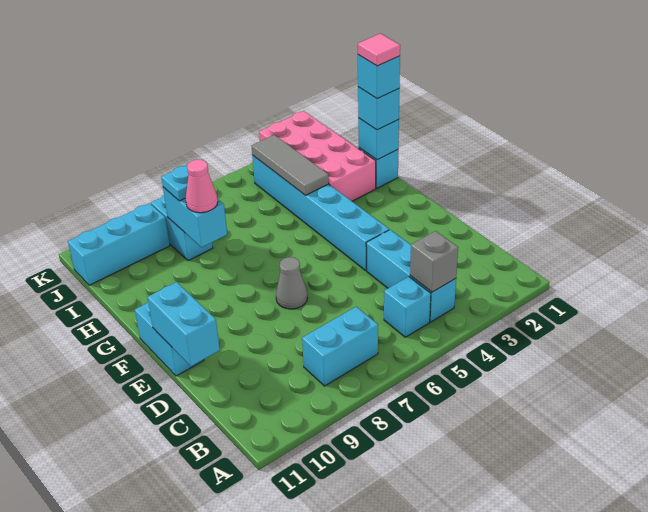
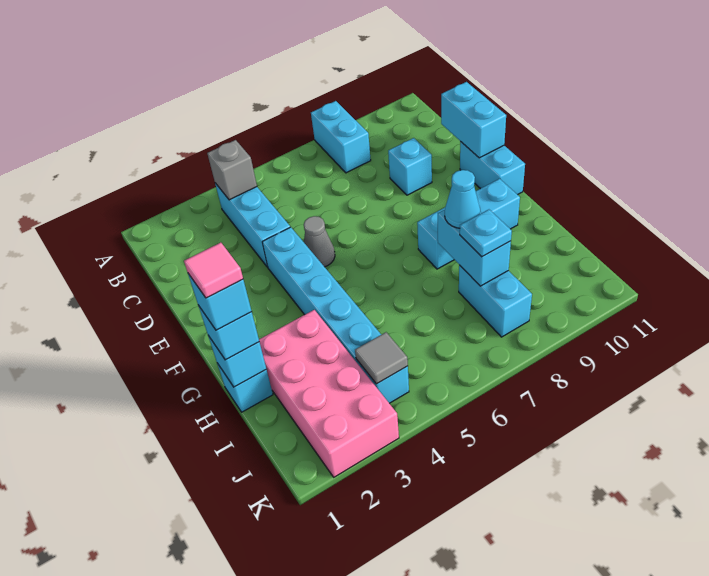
cyan brick B5 level 1 -> cyan brick D9 level 1
cyan brick B7:B8 level 1 -> cyan brick A8:B8 level 1
grey cone E7 level 1 -> grey cone E5 level 1
grey tile H4:J4 level 2 -> grey tile J4 level 2
pink cone H8 level 3 -> cyan cone H8 level 3
cyan brick J9:J11 level 1 -> cyan brick G8:G10 level 1

